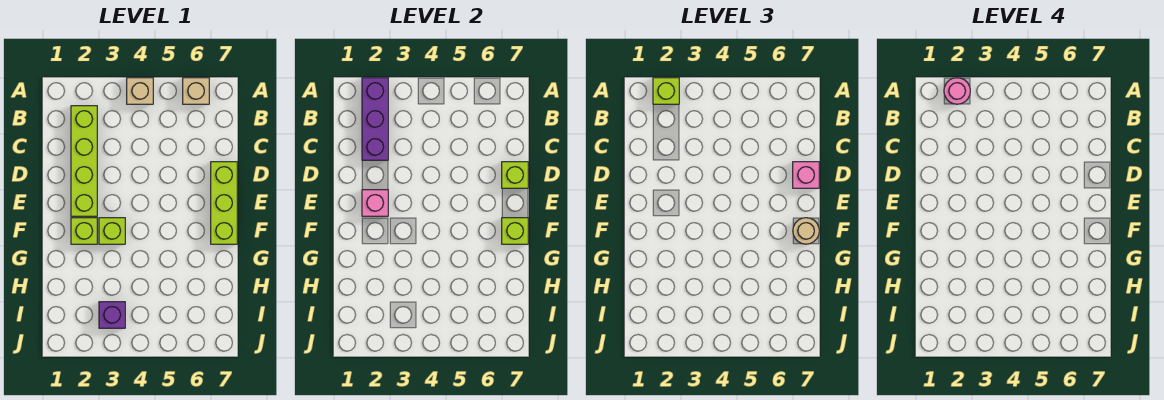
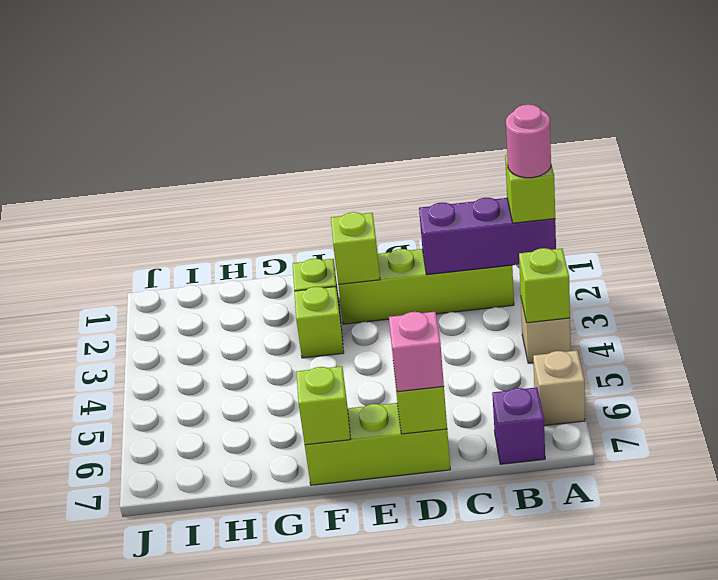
none -> lime brick A4 level 2
pink brick E2 level 2 -> lime brick E2 level 2
tan round brick F7 level 3 -> none
purple brick I3 level 1 -> purple brick B7 level 1

